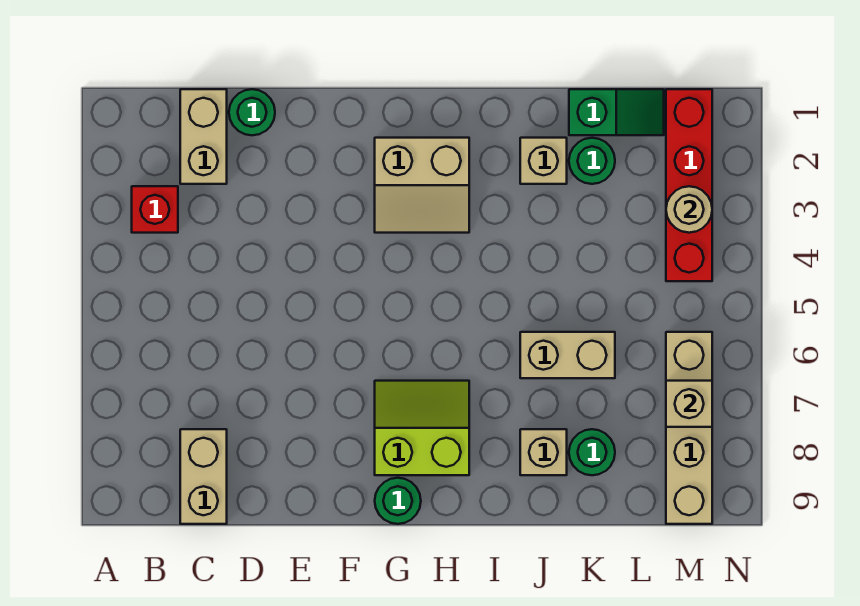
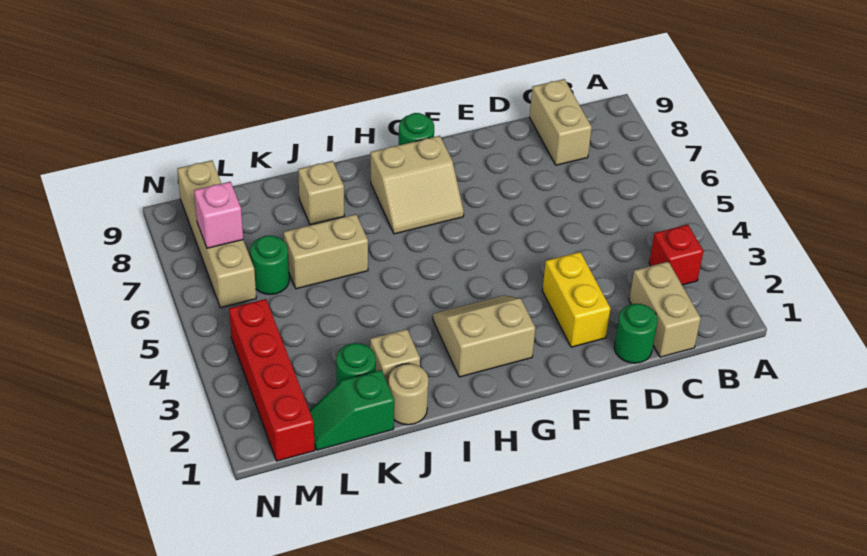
none -> yellow brick E2:E3 level 1
lime slope G7:H8 level 1 top 8 -> tan slope G7:H8 level 1 top 8
green round brick K8 level 1 -> green round brick L6 level 1
tan round brick M3 level 2 -> tan round brick J1 level 1
tan brick M7 level 2 -> pink brick M7 level 2

